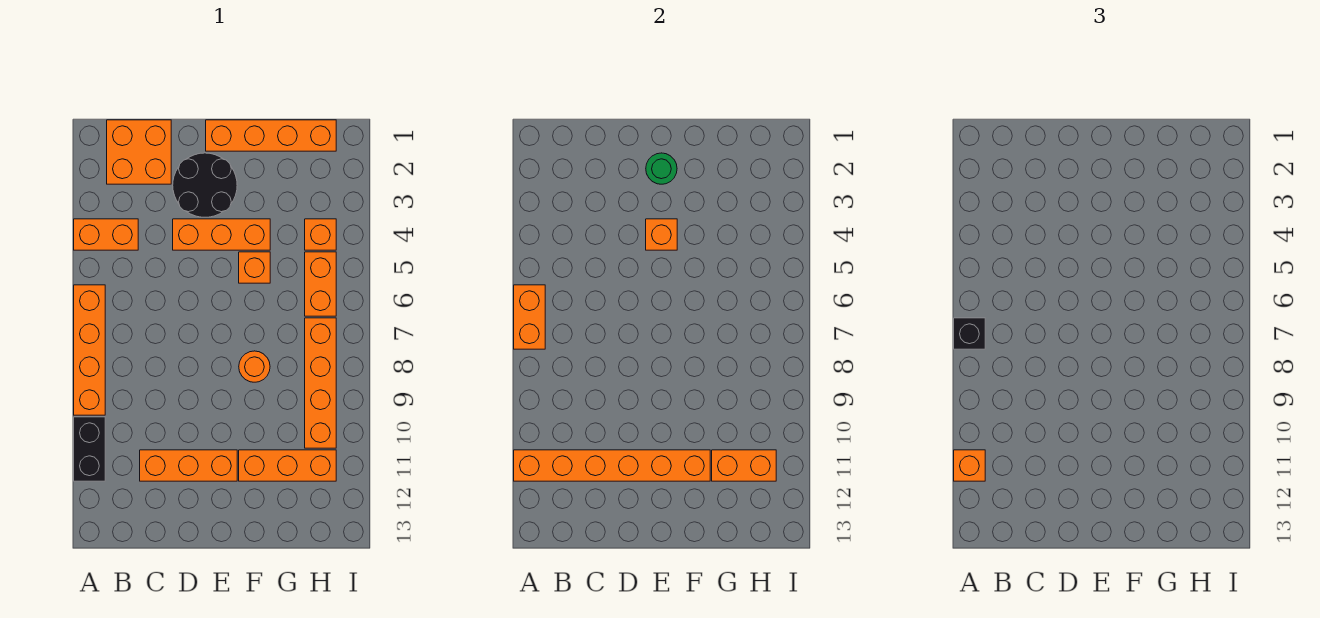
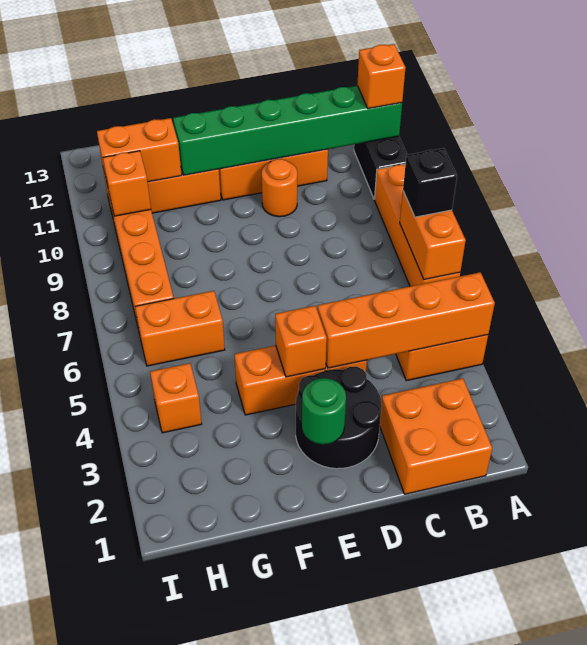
orange brick A11:F11 level 2 -> green brick A11:F11 level 2
orange brick E1:H1 level 1 -> orange brick A4:D4 level 2
orange brick F5 level 1 -> orange brick H10 level 2
orange round brick F8 level 1 -> orange round brick D10 level 1
orange brick H5:H6 level 1 -> orange brick G6:H6 level 1

